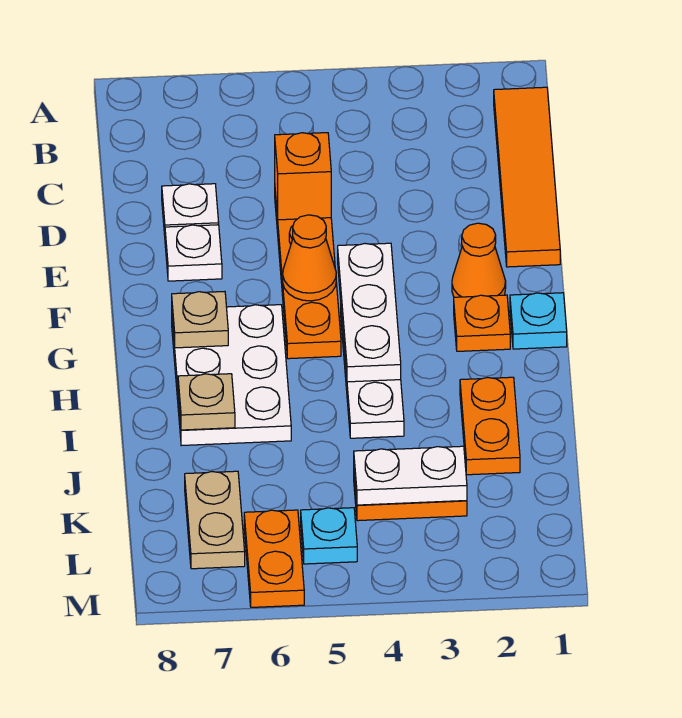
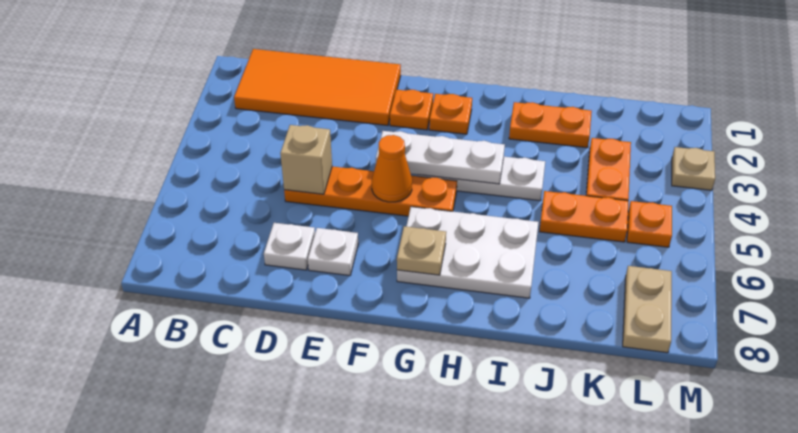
orange tile B1:E1 level 1 -> orange tile B1:E2 level 1
orange brick D5 level 2 -> tan brick D5 level 2
orange cone F2 level 1 -> orange plate F2 level 1
cyan plate G1 level 1 -> none
tan plate I7 level 2 -> tan plate M3 level 1
white plate K3:K4 level 2 -> none
tan plate K7:L7 level 1 -> tan plate L7:L8 level 1
cyan plate L5 level 1 -> orange plate L5 level 1
orange plate L6:M6 level 1 -> orange plate J5:K5 level 1

